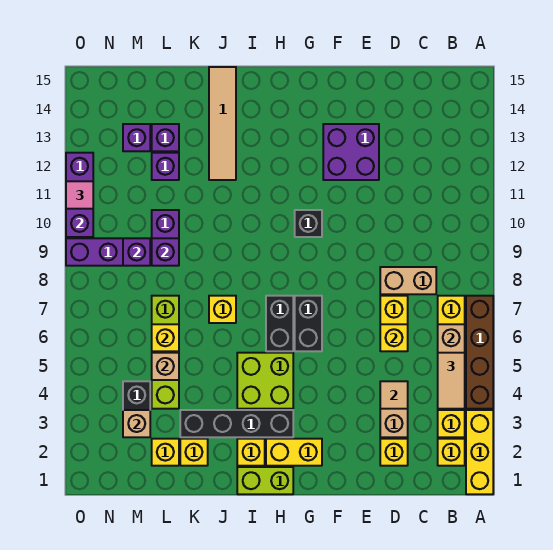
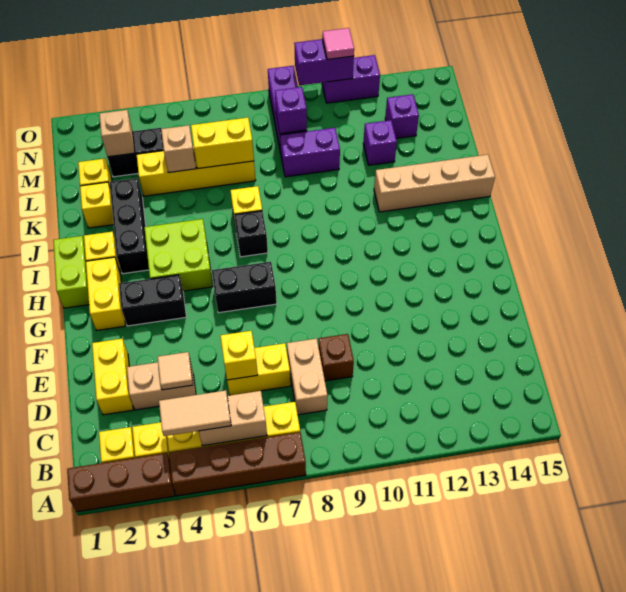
yellow brick A1:A3 level 1 -> brown brick A1:A3 level 1
yellow brick D2 level 1 -> yellow brick D2:E2 level 1
none -> brown brick D9 level 1
purple brick E12:F13 level 1 -> none
black brick G10 level 1 -> black brick I7 level 1
black brick H3:K3 level 1 -> black brick I3:K3 level 1
black brick H6:H7 level 1 -> black brick G3:G4 level 1
tan tile J12:J15 level 1 -> tan brick J12:J15 level 1
lime brick L4:L7 level 1 -> yellow brick L4:L7 level 1
yellow brick L6 level 2 -> yellow brick L6:L7 level 2
purple brick L9 level 2 -> none
purple brick L13 level 1 -> none

